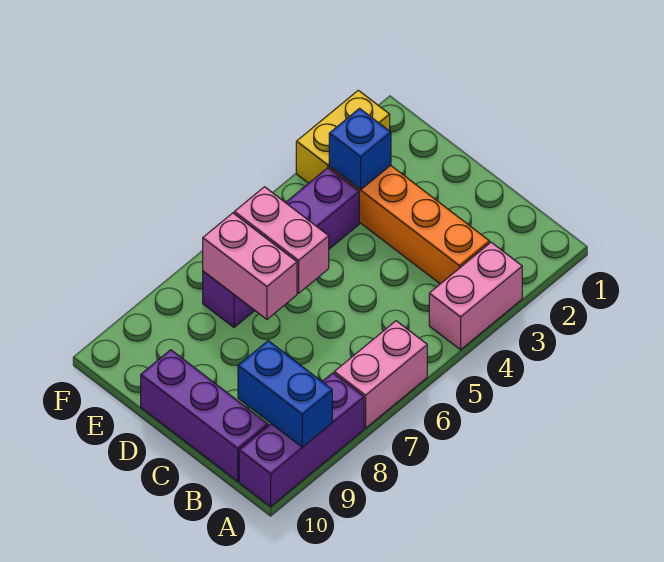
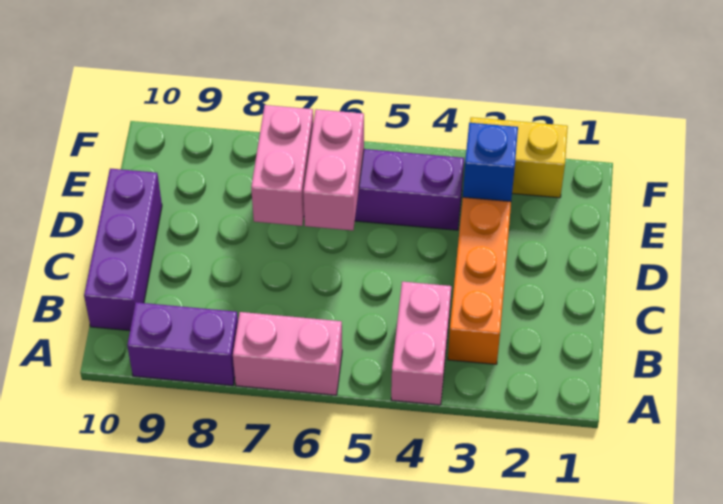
pink brick A3:A4 level 1 -> pink brick A4:B4 level 1
purple brick A8:A10 level 1 -> purple brick A8:A9 level 1
blue brick A9:B9 level 2 -> none

